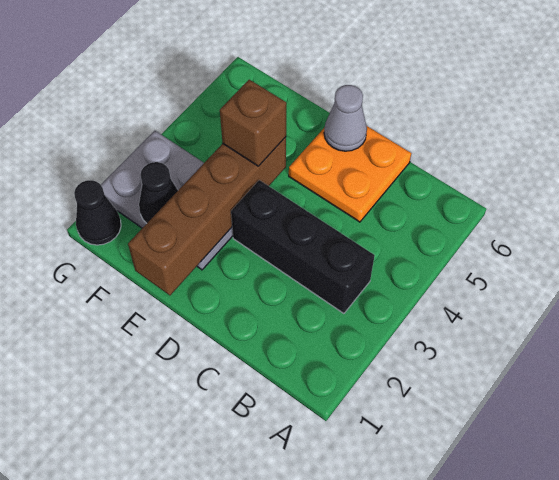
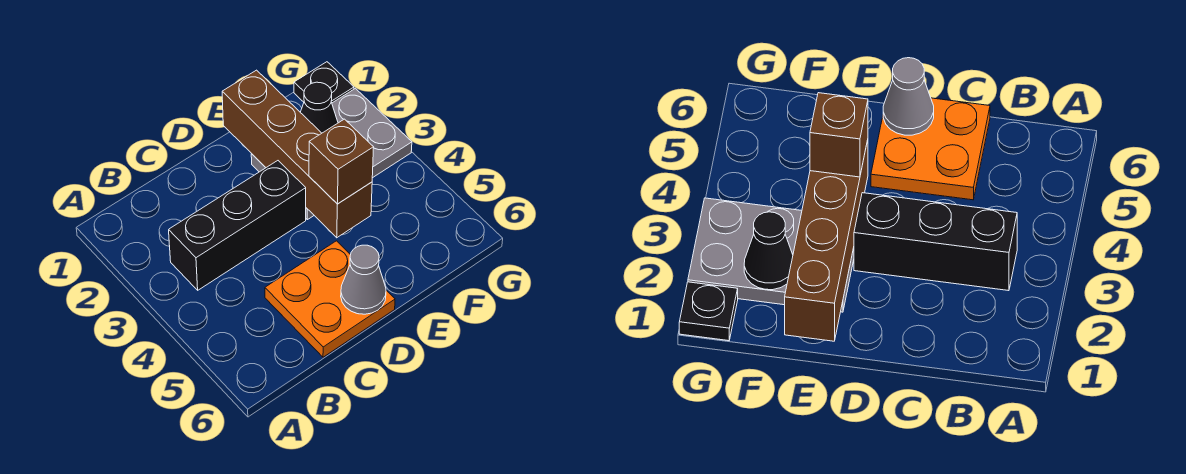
black cone G1 level 1 -> black plate G1 level 1

